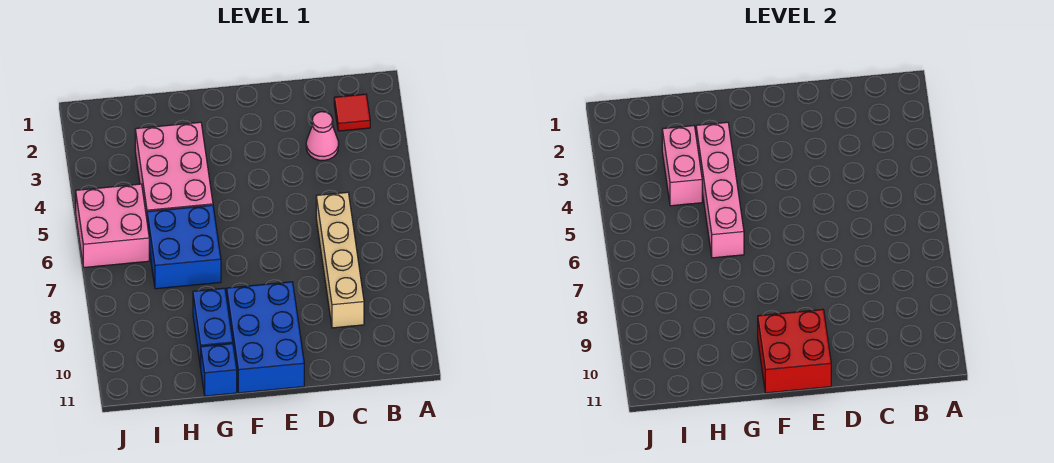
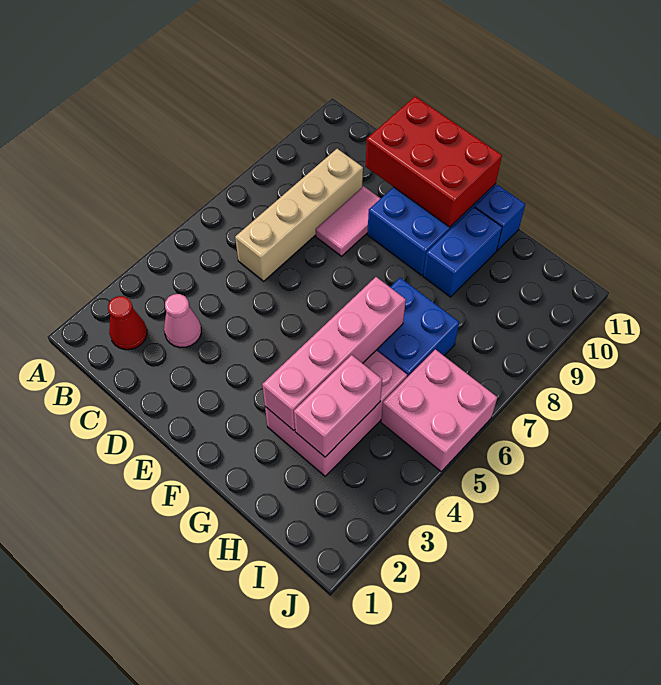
red tile B2 level 1 -> red cone B2 level 1
none -> pink tile D8:D9 level 1
red brick E10:F11 level 2 -> red brick D10:F11 level 2

